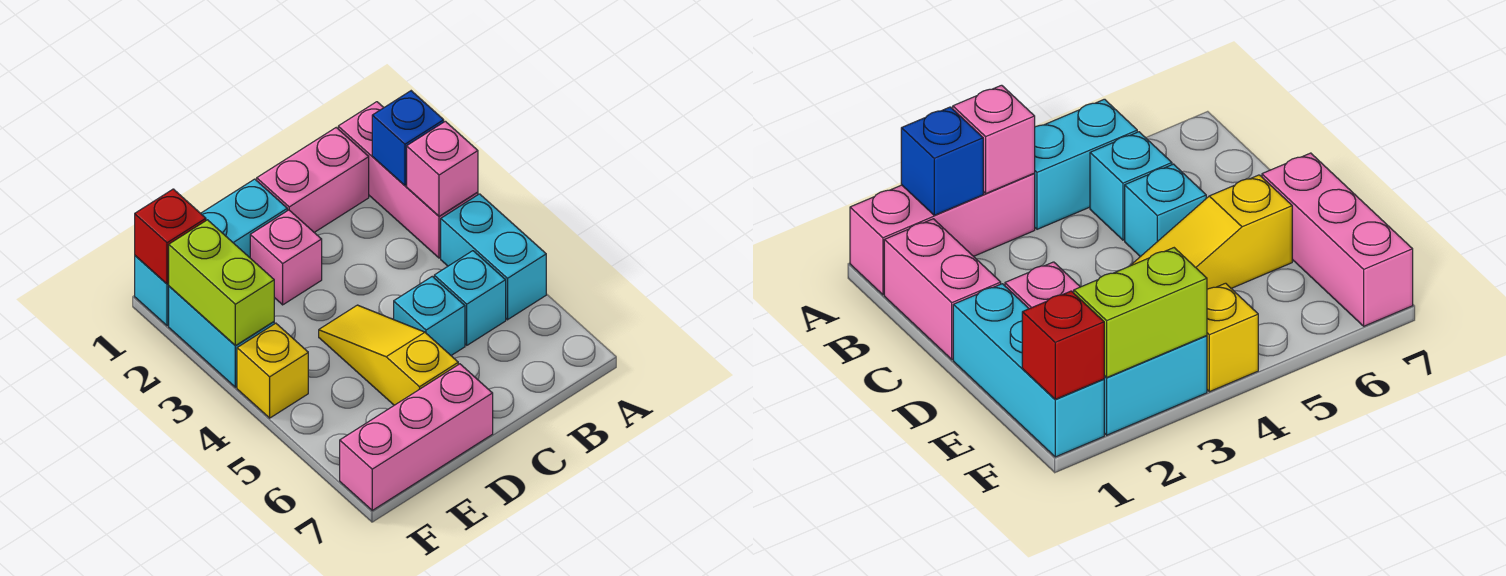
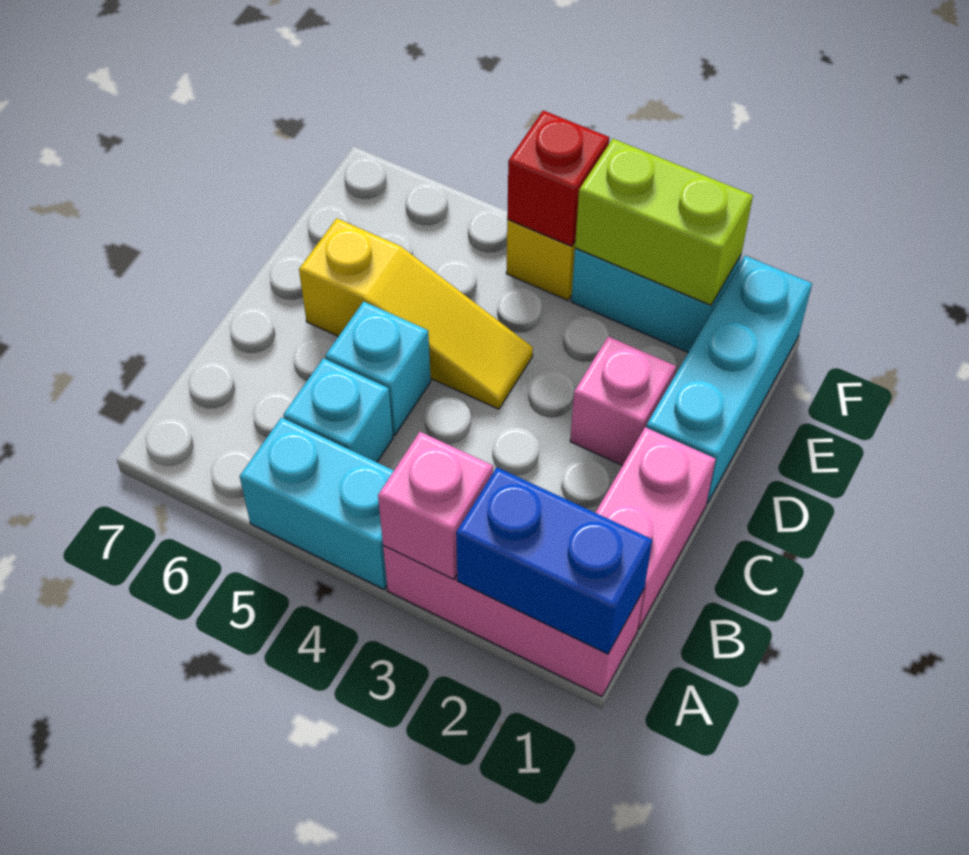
blue brick A2 level 2 -> blue brick A1:A2 level 2
pink brick D7:F7 level 1 -> none
red brick F1 level 2 -> red brick F4 level 2

